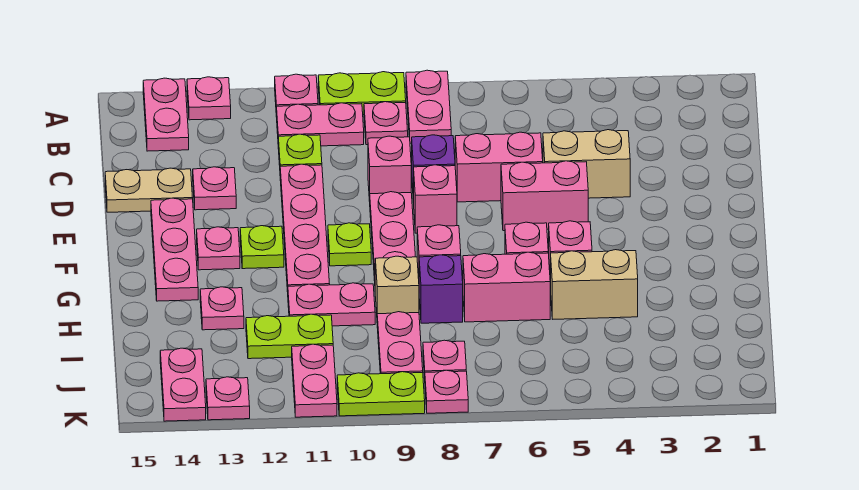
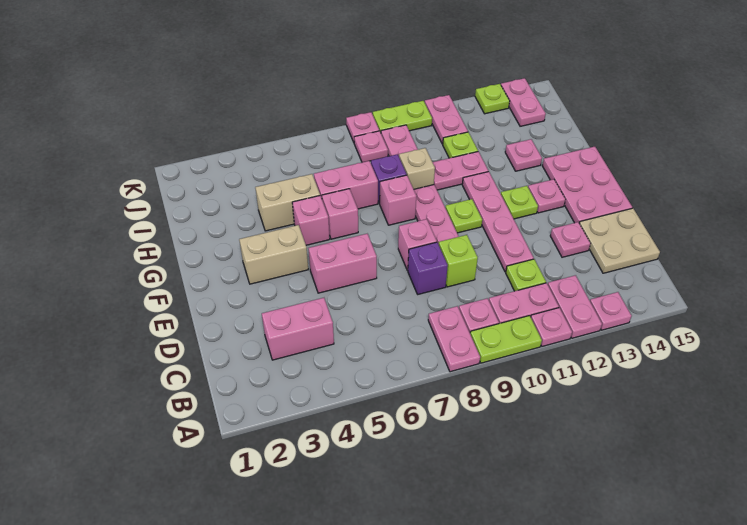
pink plate A14:B14 level 1 -> pink plate A12:B12 level 1
tan brick D4:D5 level 1 -> tan brick F3:F4 level 1
pink brick D6:D7 level 1 -> pink brick C3:C4 level 1
pink brick D9 level 1 -> lime brick D9 level 1
tan plate D14:D15 level 1 -> tan plate C14:D15 level 1
pink plate E14:G14 level 1 -> pink plate E14:G15 level 1
lime plate I11:I12 level 1 -> lime plate I11 level 1
pink plate K13 level 1 -> lime plate K13 level 1

